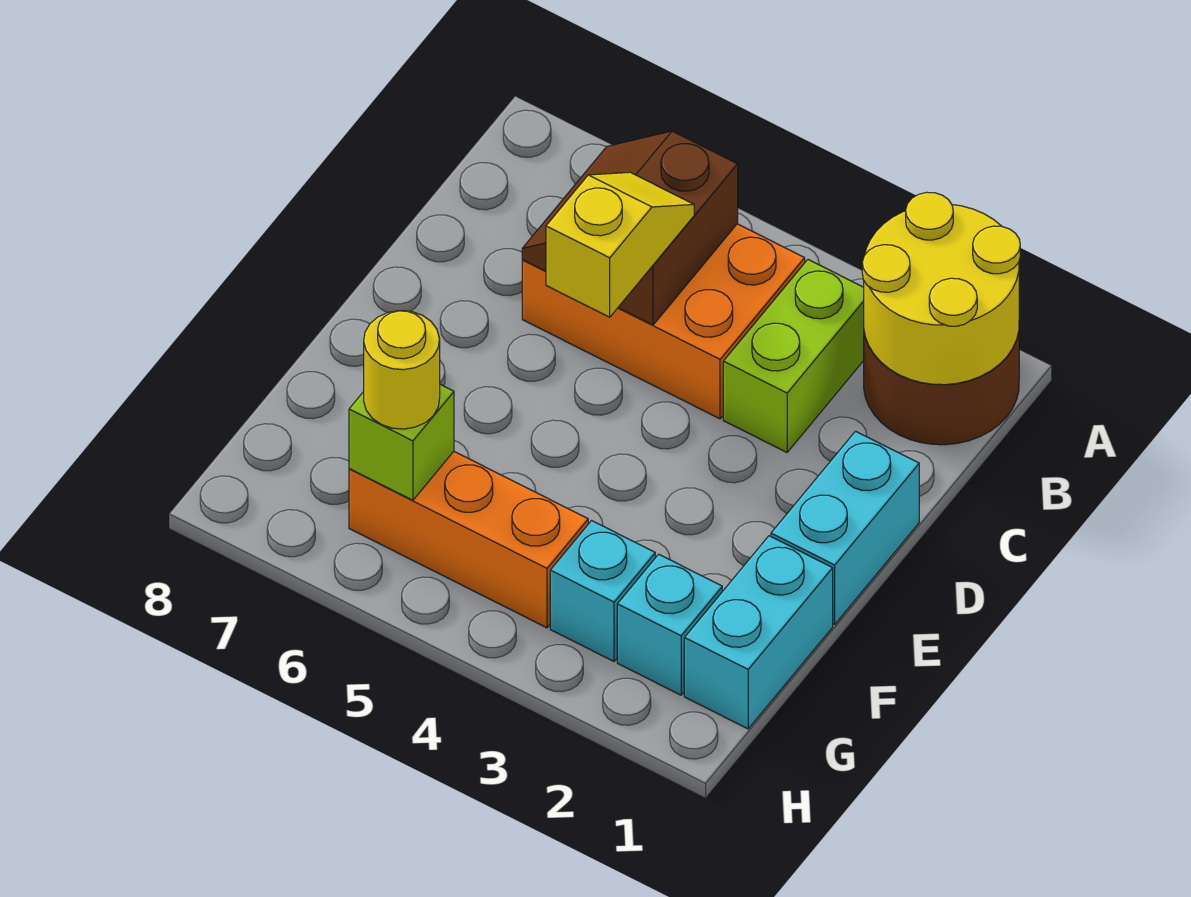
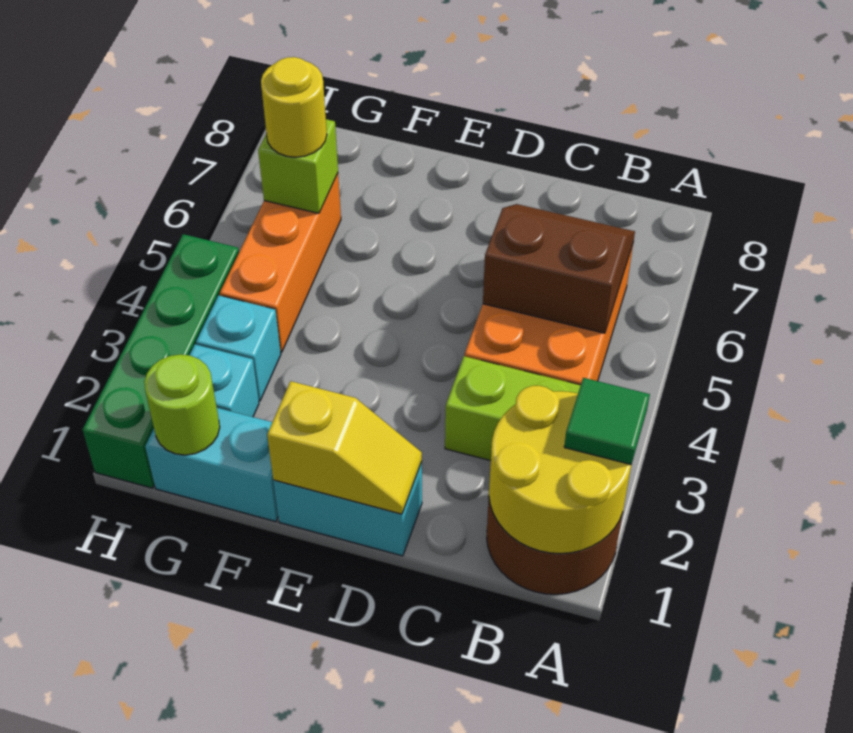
none -> green tile A2 level 3
yellow slope C5:D5 level 3 top D -> yellow slope D1:E1 level 2 top E
none -> lime round brick G1 level 2
none -> green brick H1:H4 level 1

